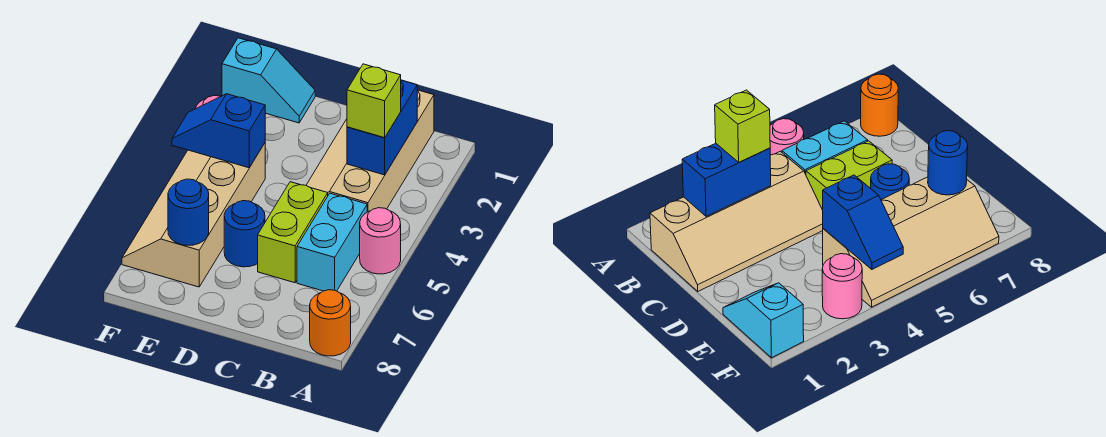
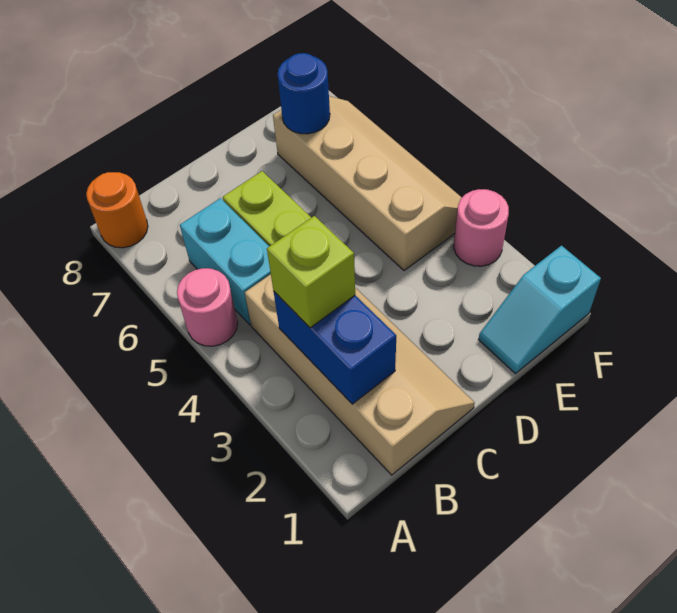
blue round brick D6 level 1 -> none
blue slope E4:F4 level 2 top E -> none

